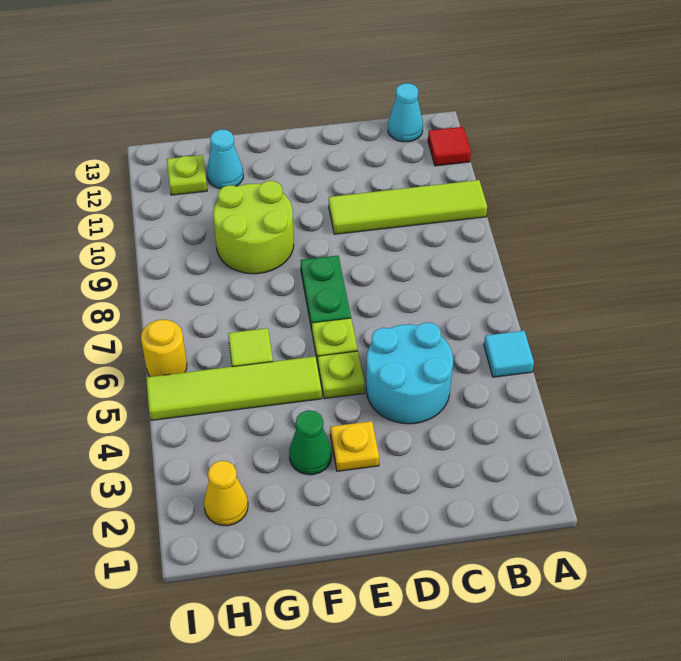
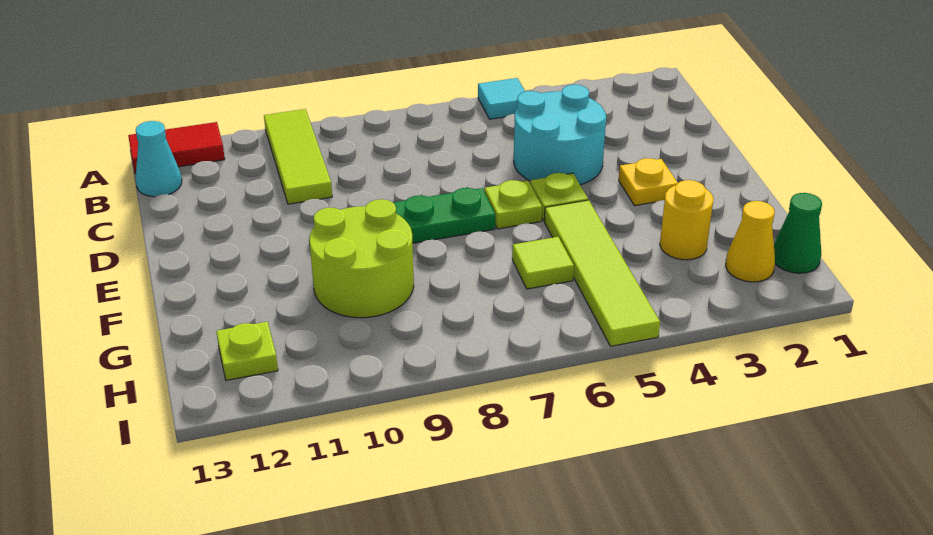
lime tile A10:D10 level 1 -> lime tile A10:C10 level 1
red tile A12 level 1 -> red tile A12:A13 level 1
green cone F3 level 1 -> green cone H1 level 1
cyan cone G12 level 1 -> none
yellow round brick I6 level 1 -> yellow round brick G3 level 1

